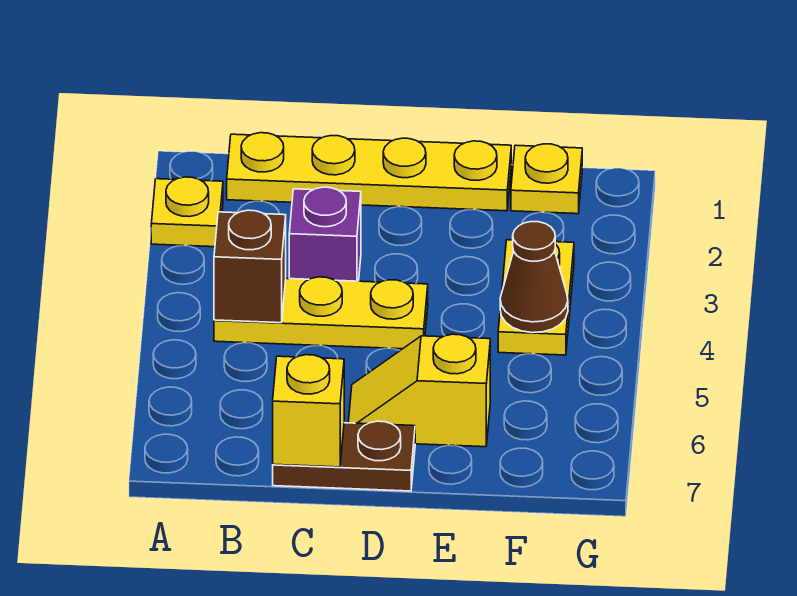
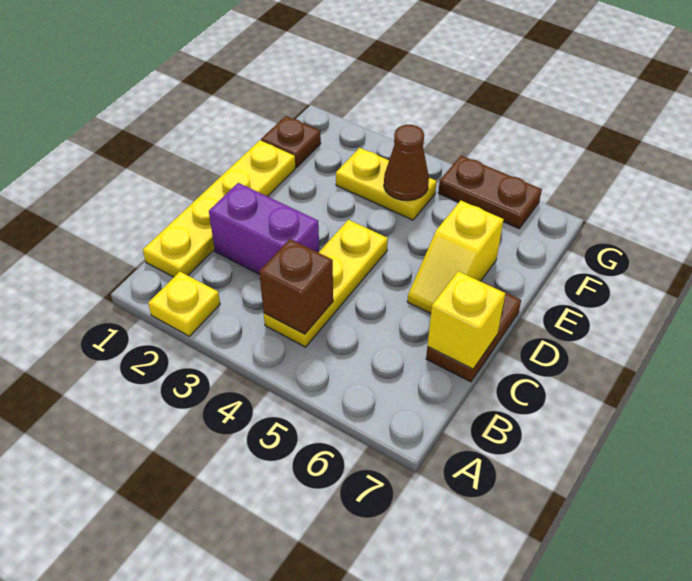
purple brick C3 level 1 -> purple brick C2:C3 level 1
yellow plate F1 level 1 -> brown plate F1 level 1
none -> brown plate G5:G6 level 1

